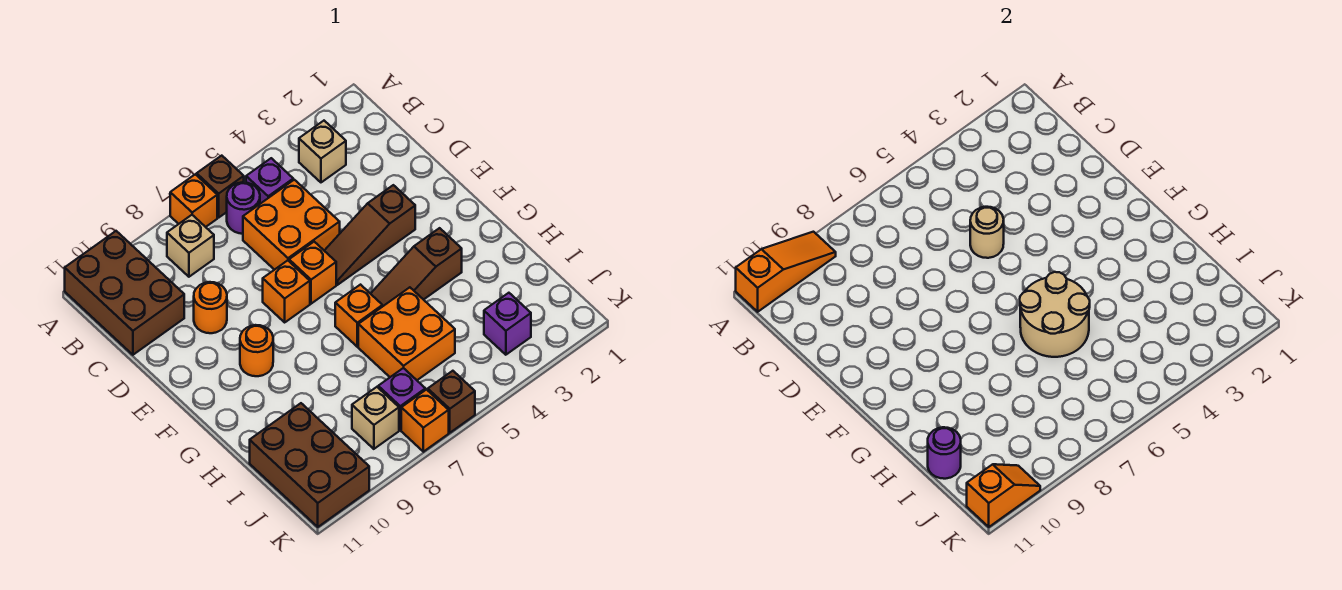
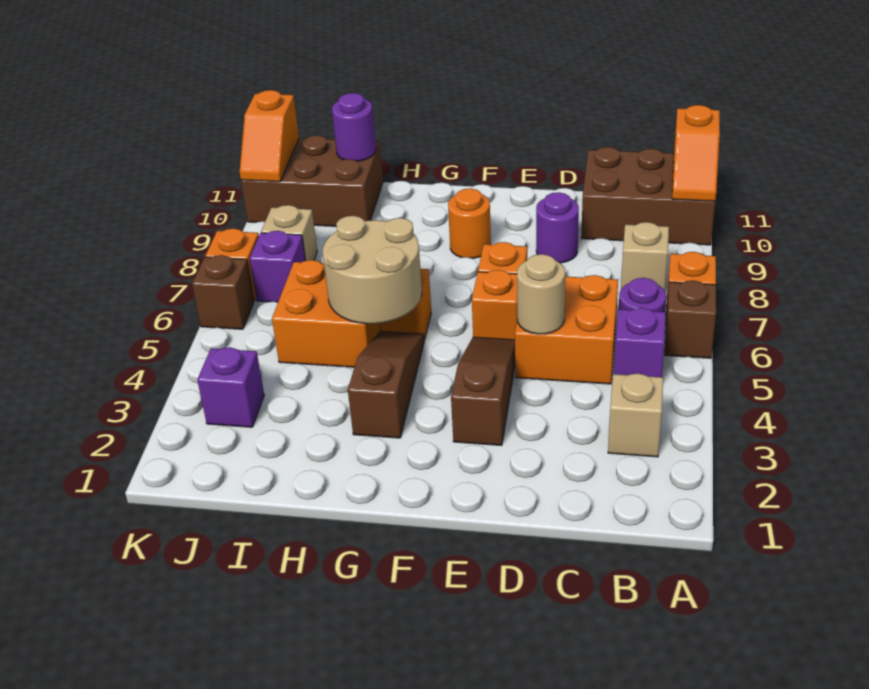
orange slope A9:A11 level 2 top 11 -> orange slope A10:A11 level 2 top 11
orange round brick D9 level 1 -> purple round brick D9 level 1

